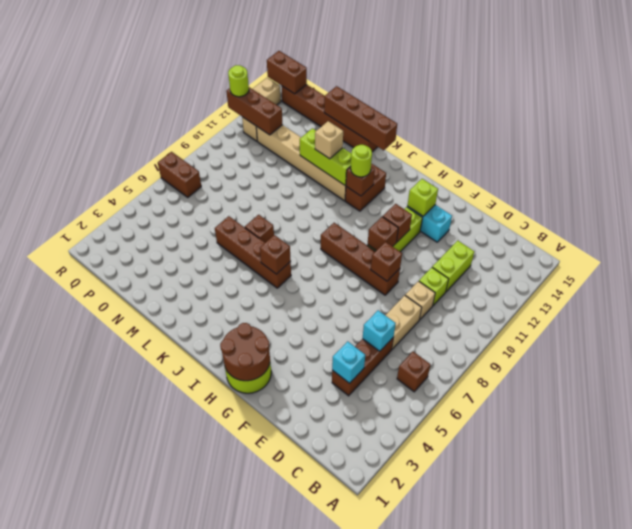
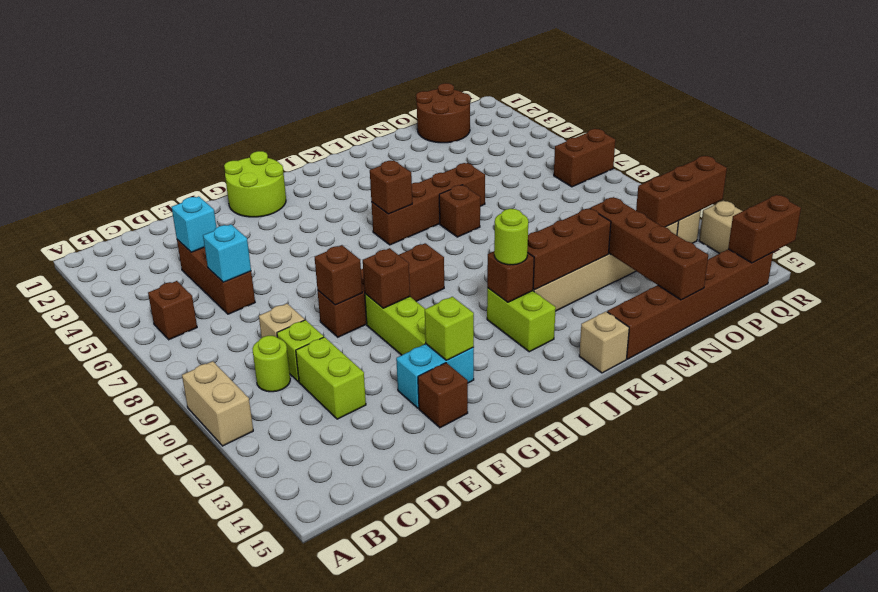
tan brick D7:D8 level 1 -> tan brick A10:A11 level 1
brown round brick G1:H2 level 2 -> brown round brick O1:P2 level 1
brown brick G11 level 2 -> brown brick F14 level 1
brown brick J12:J13 level 1 -> lime brick J12:J13 level 1
lime brick K12:M12 level 2 -> brown brick K12:M12 level 2
brown brick K15:N15 level 2 -> brown brick N12:N15 level 2
tan brick L12 level 3 -> tan brick K15 level 1
lime round brick R12 level 3 -> lime round brick C10 level 1

